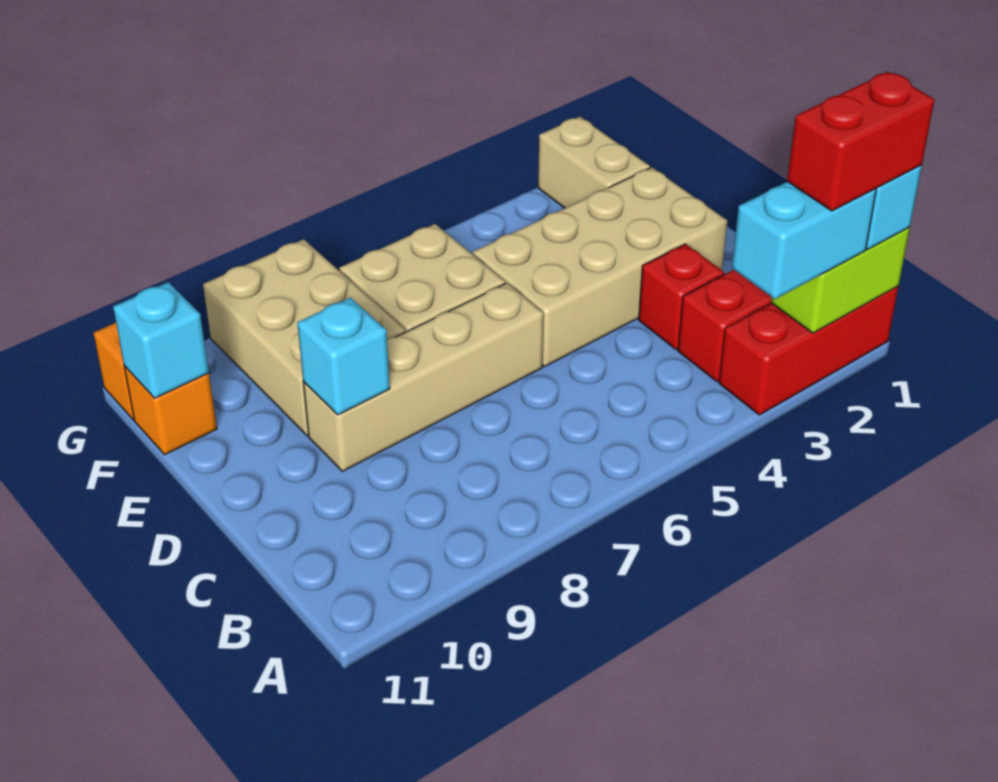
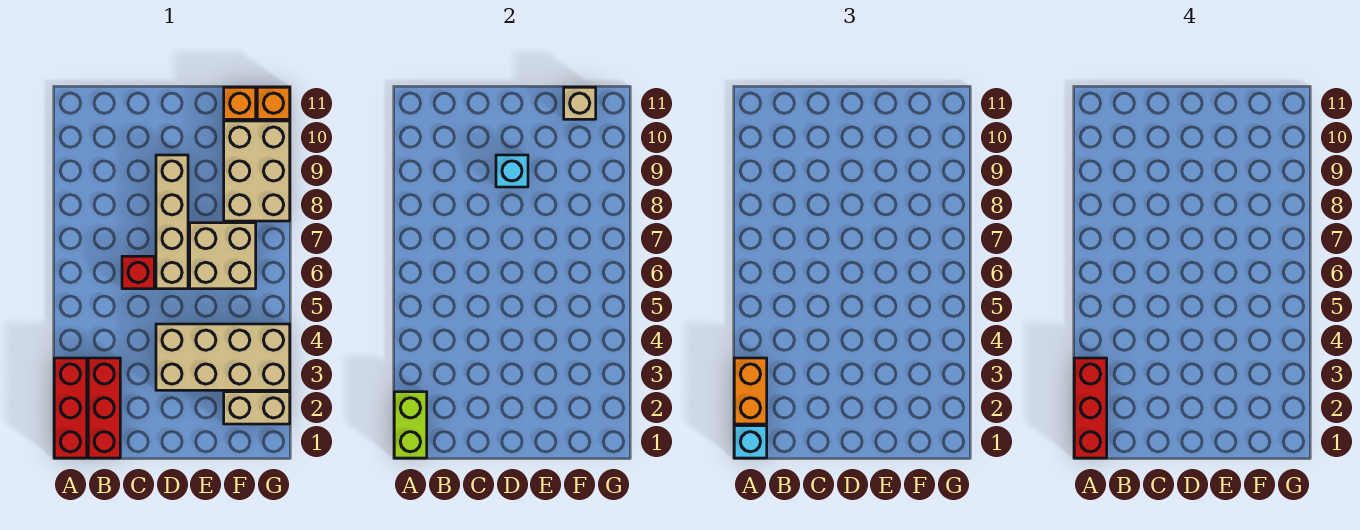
red brick A1:A2 level 4 -> red brick A1:A3 level 4
cyan brick A2:A3 level 3 -> orange brick A2:A3 level 3
red brick C3 level 1 -> red brick C6 level 1
tan brick D2:E5 level 1 -> tan brick D3:G4 level 1
tan brick E8:G9 level 1 -> tan brick F8:G10 level 1
cyan brick F11 level 2 -> tan brick F11 level 2

